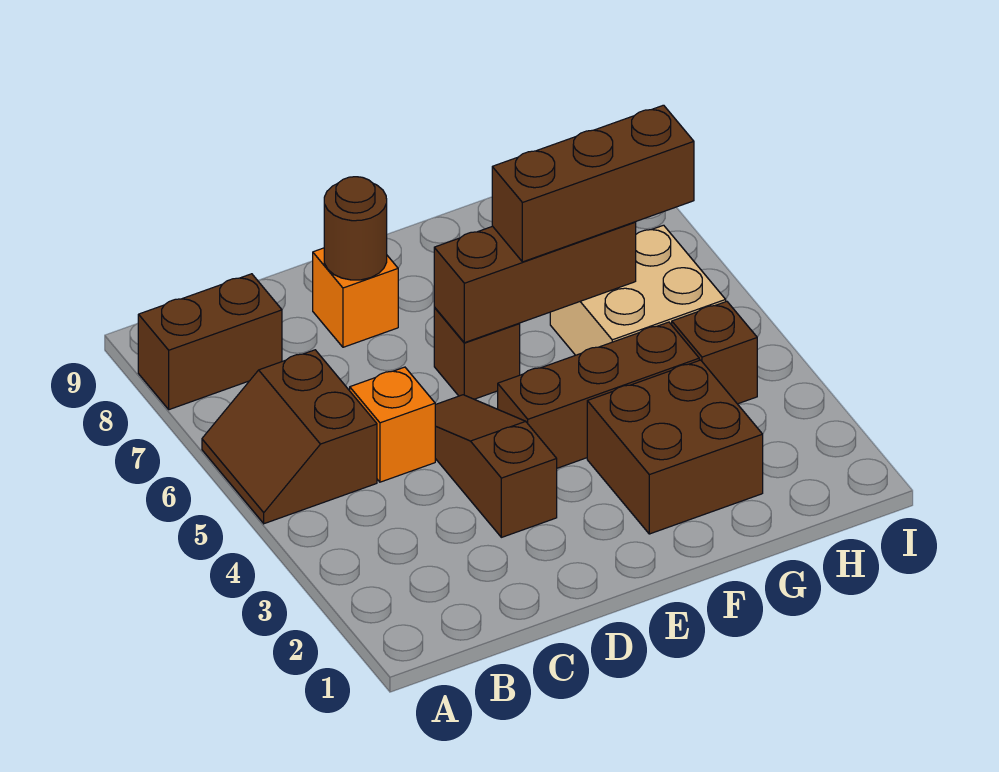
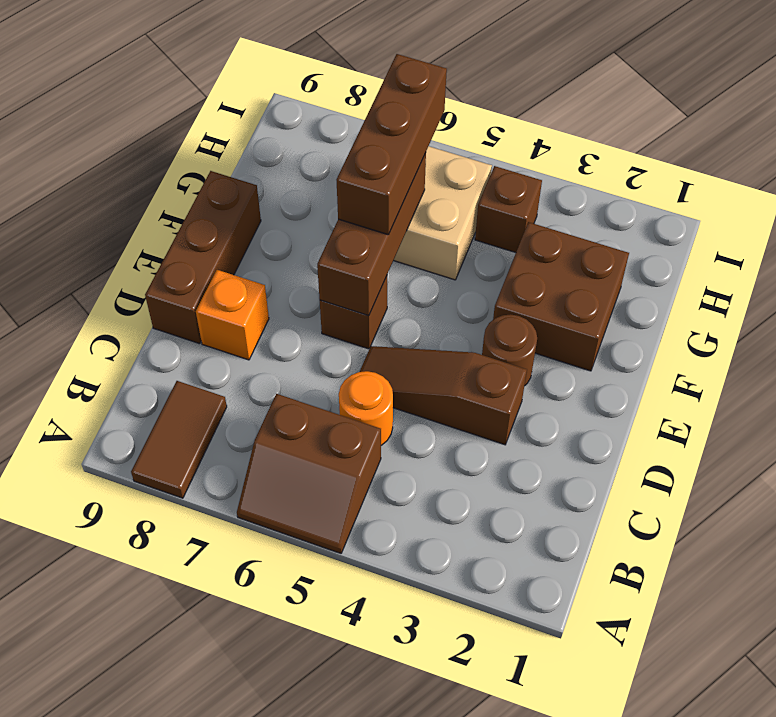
brown brick A8:B8 level 1 -> brown tile A8:B8 level 1
orange brick C5 level 1 -> orange round brick C5 level 1
brown round brick D8 level 2 -> brown round brick E3 level 1
brown brick E4:G4 level 1 -> brown brick D9:F9 level 1

